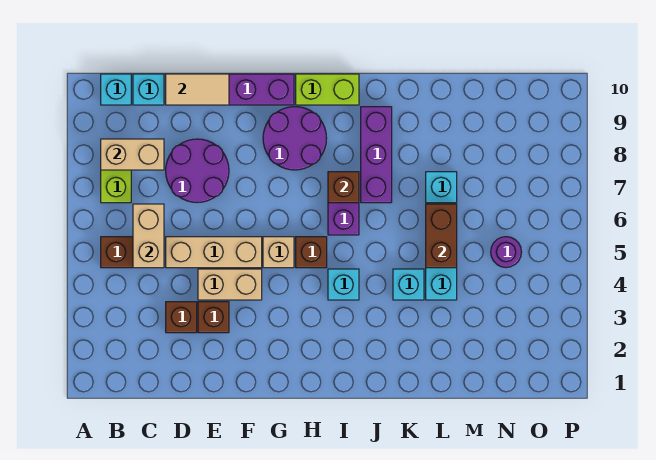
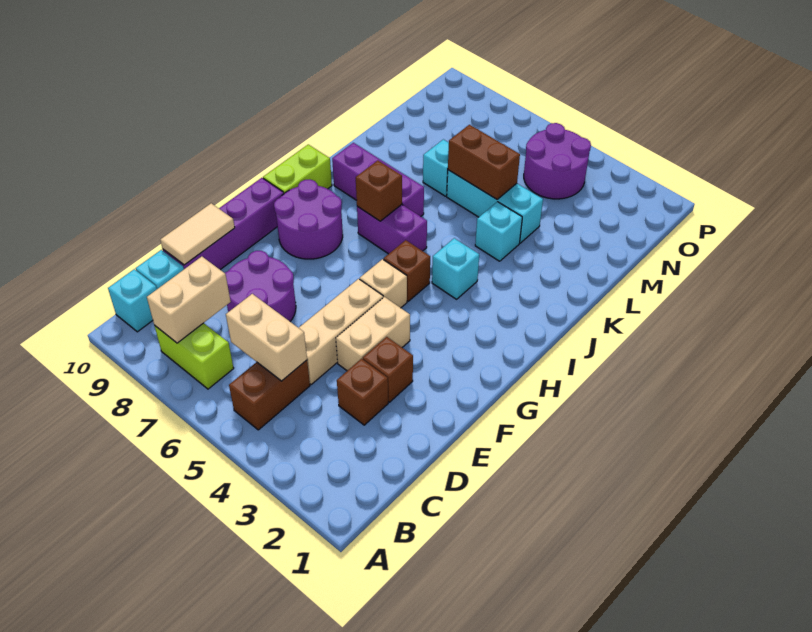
purple round brick N5 level 1 -> purple round brick N4:O5 level 1

